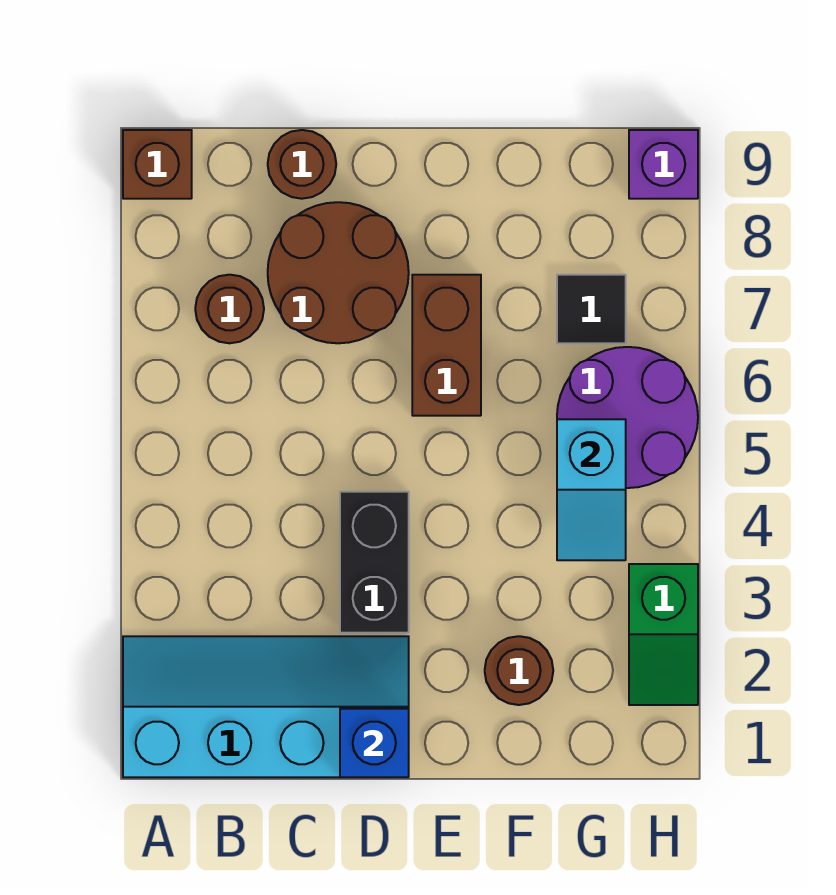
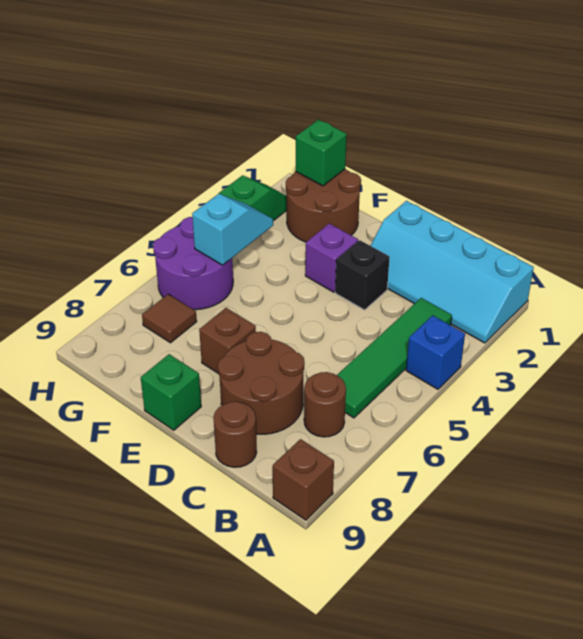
none -> green tile B3:B6 level 1
blue brick D1 level 2 -> blue brick A4 level 1
black brick D3:D4 level 1 -> black brick D3 level 1
brown brick E6:E7 level 1 -> brown brick E7 level 1
none -> green brick E9 level 1
brown round brick F2 level 1 -> brown round brick F1:G2 level 1
none -> green brick G1 level 2
black tile G7 level 1 -> brown tile G7 level 1
purple brick H9 level 1 -> purple brick E3 level 1

